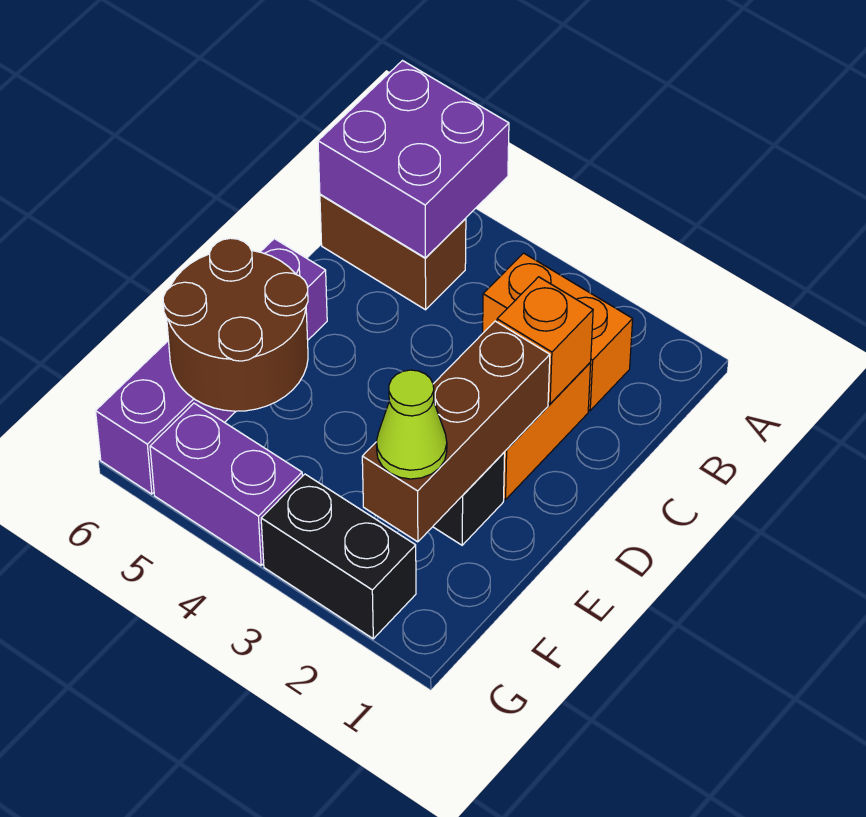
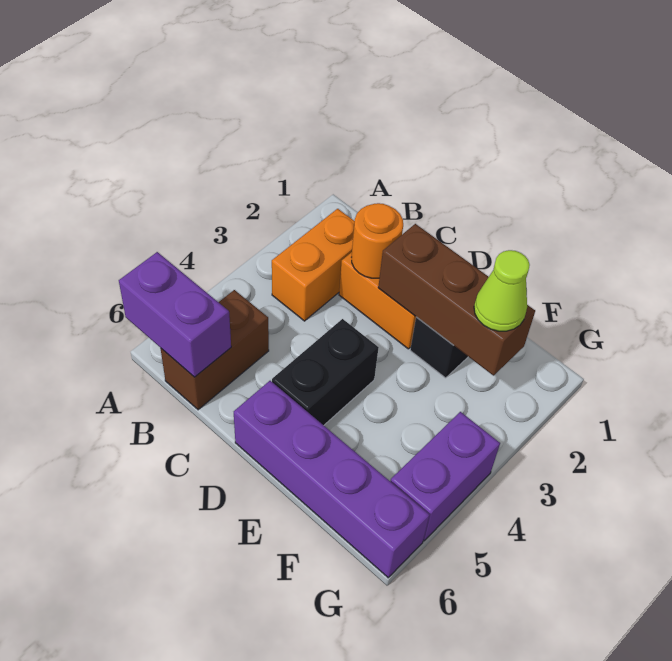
purple brick A5:B6 level 2 -> purple brick A6:B6 level 2
orange brick C2 level 2 -> orange round brick C2 level 2
brown round brick E5:F6 level 2 -> none
black brick G2:G3 level 1 -> black brick D4:D5 level 1

